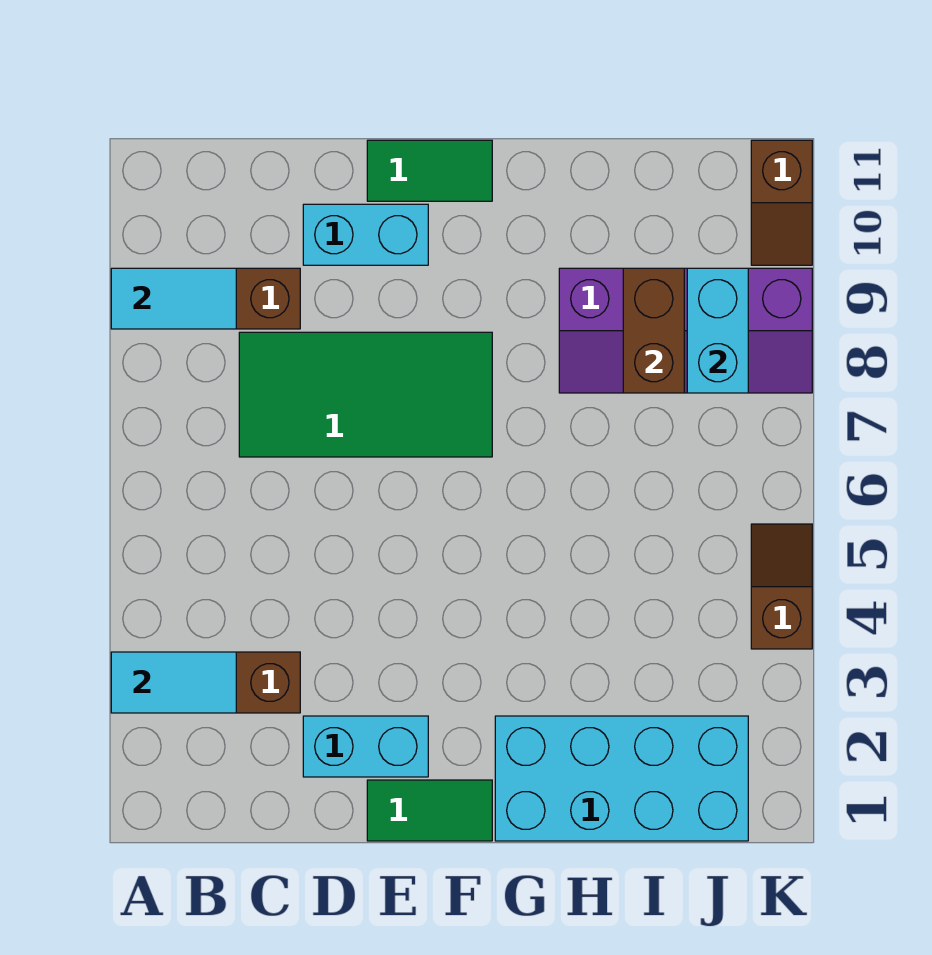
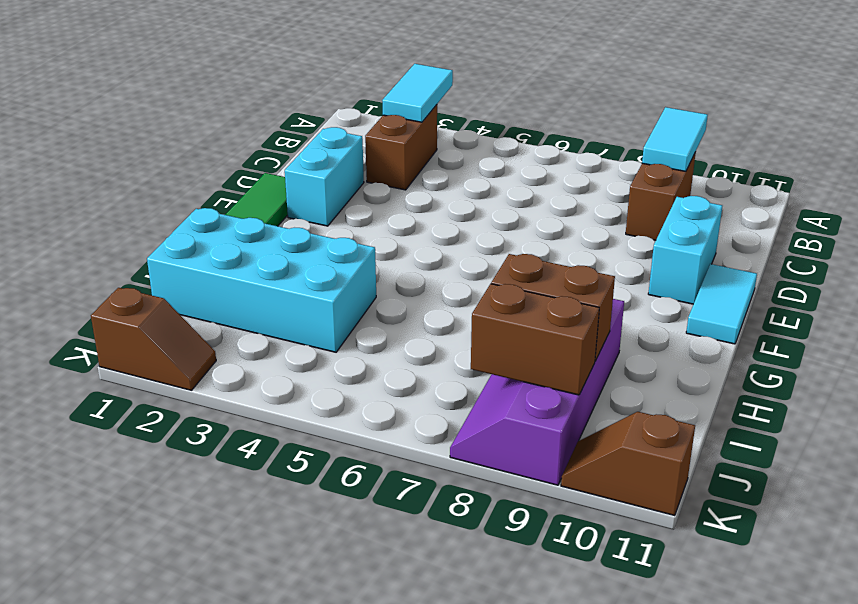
green tile C7:F8 level 1 -> none
green tile E11:F11 level 1 -> cyan tile E11:F11 level 1
cyan brick G1:J2 level 1 -> cyan brick H1:I4 level 1
cyan brick J8:J9 level 2 -> brown brick J8:J9 level 2
brown slope K4:K5 level 1 top 4 -> brown slope K1:K2 level 1 top 1

